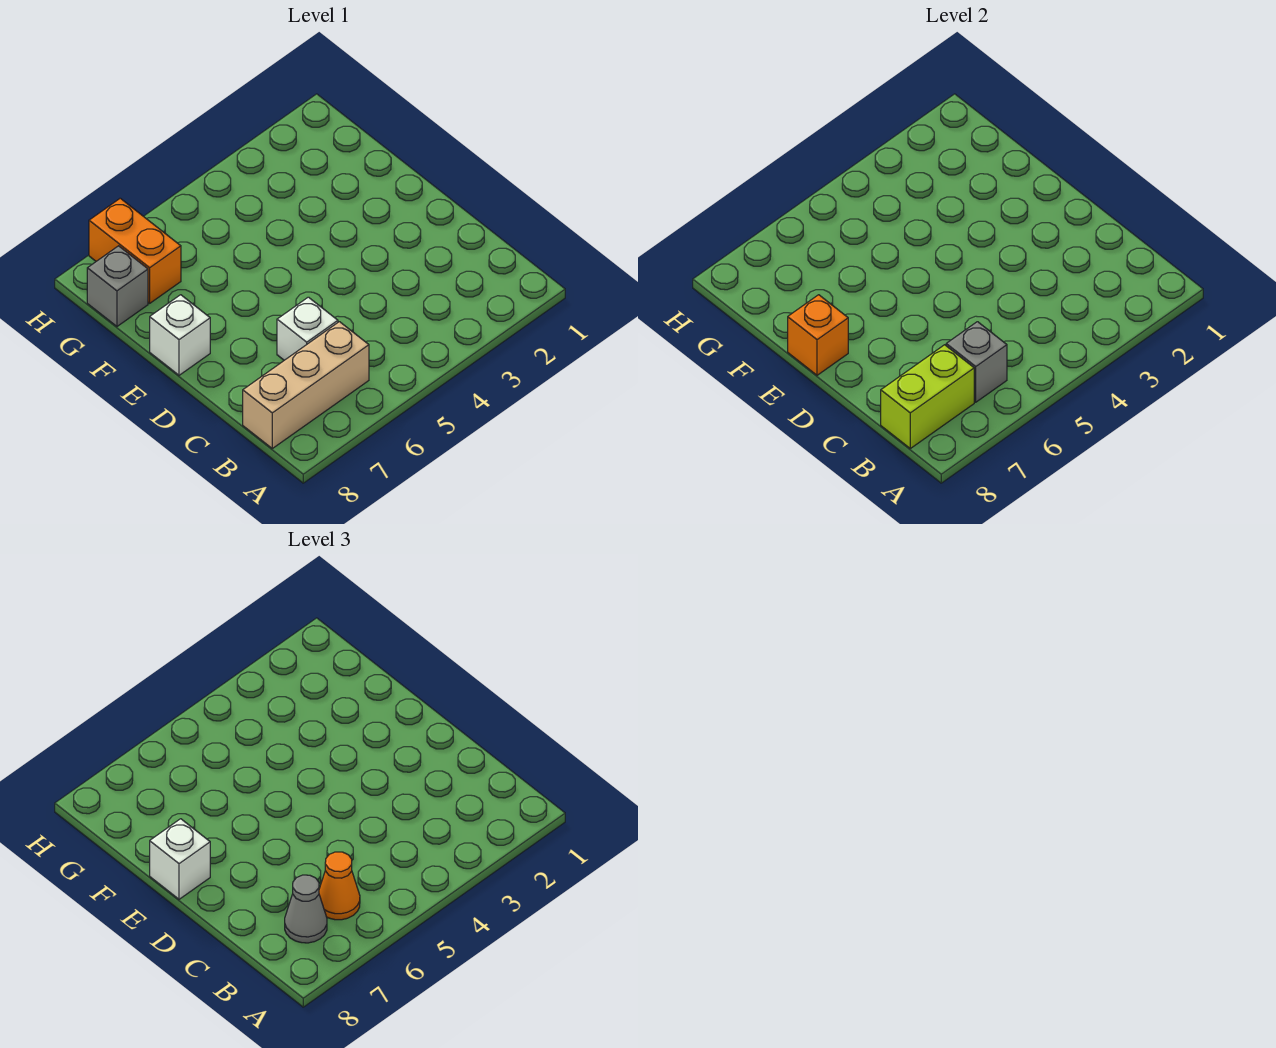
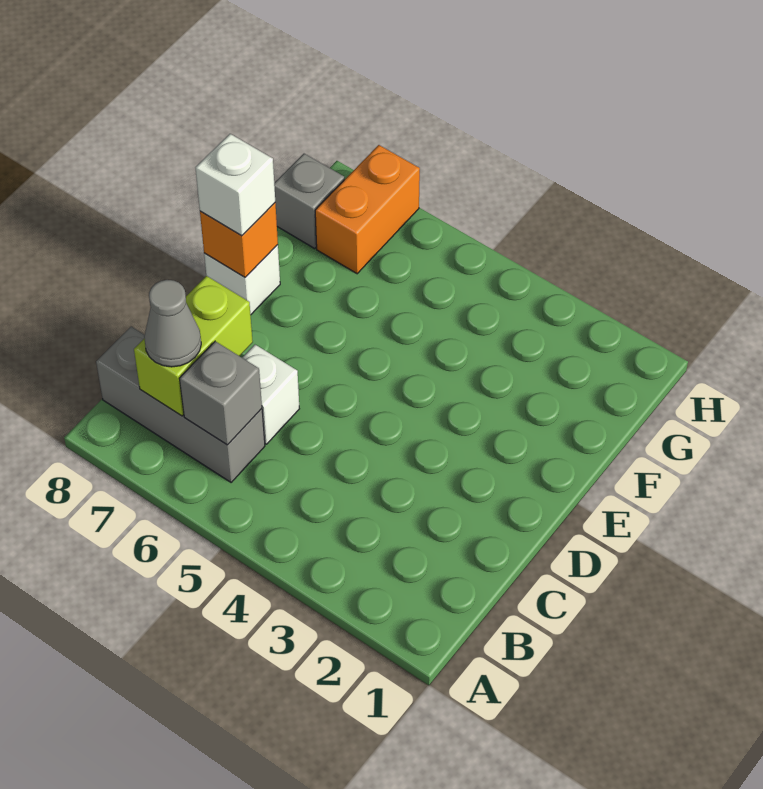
tan brick B6:B8 level 1 -> grey brick B6:B8 level 1
orange cone B6 level 3 -> none
lime brick B7:B8 level 2 -> lime brick B7:C7 level 2

